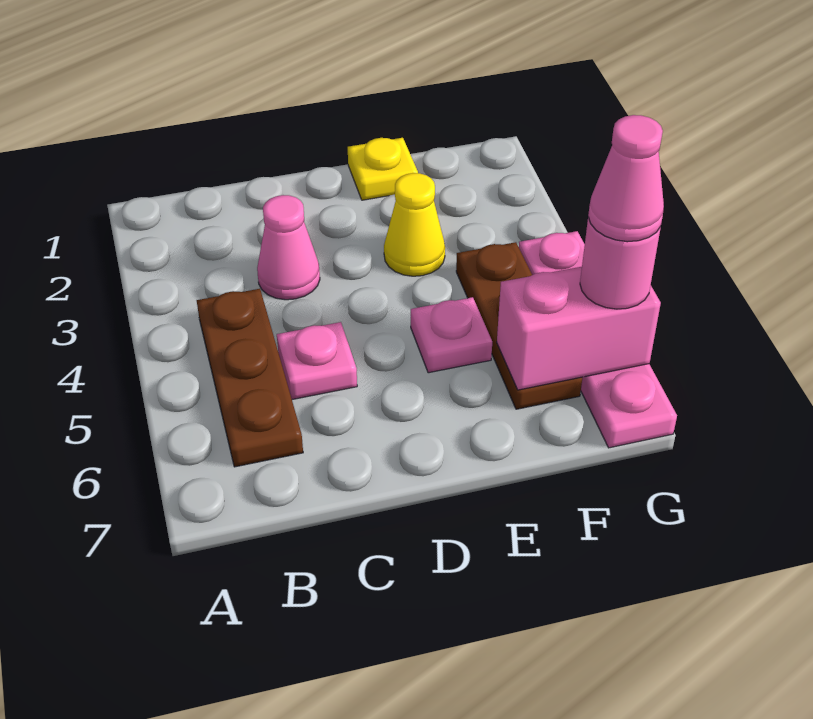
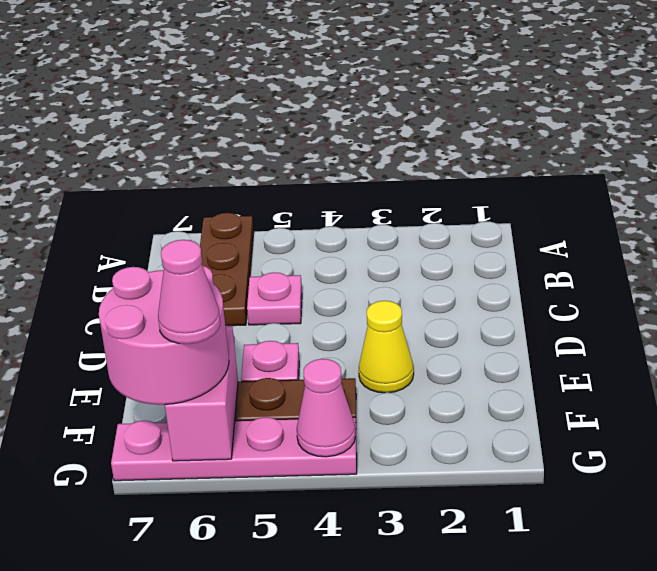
brown plate B4:B6 level 1 -> brown plate A6:C6 level 1
pink cone C3 level 1 -> pink cone G4 level 2
yellow plate E1 level 1 -> none
pink round brick G6 level 3 -> pink round brick F6:G7 level 3

